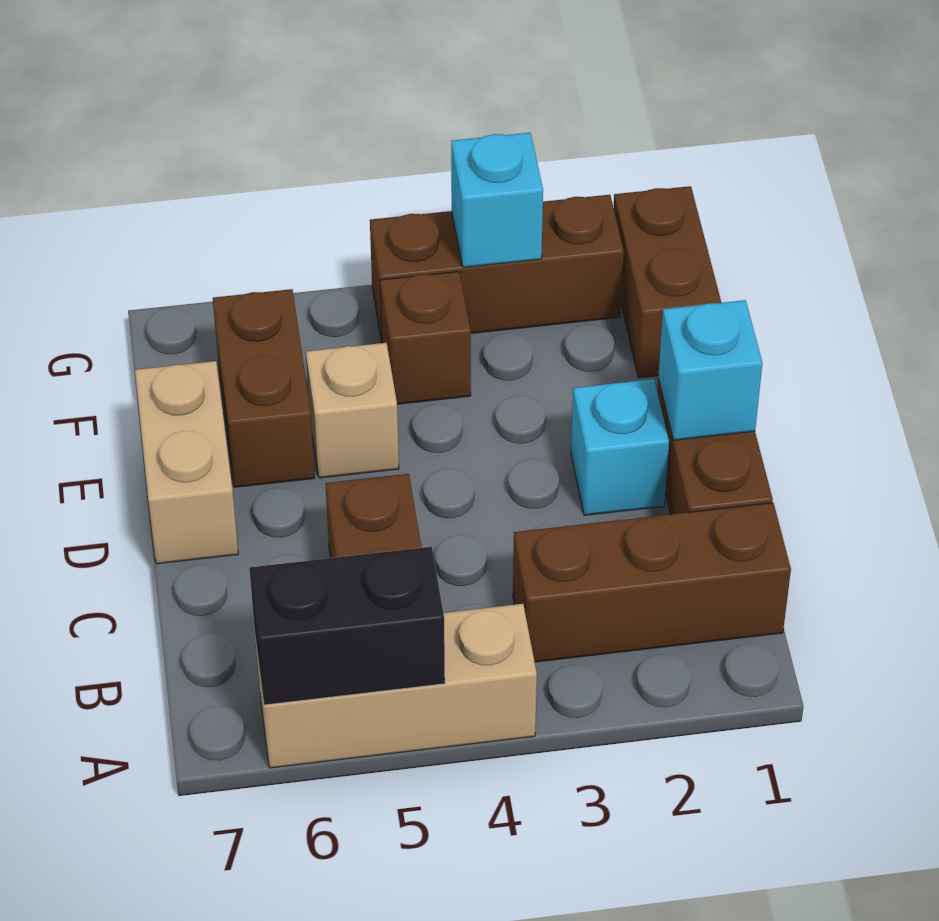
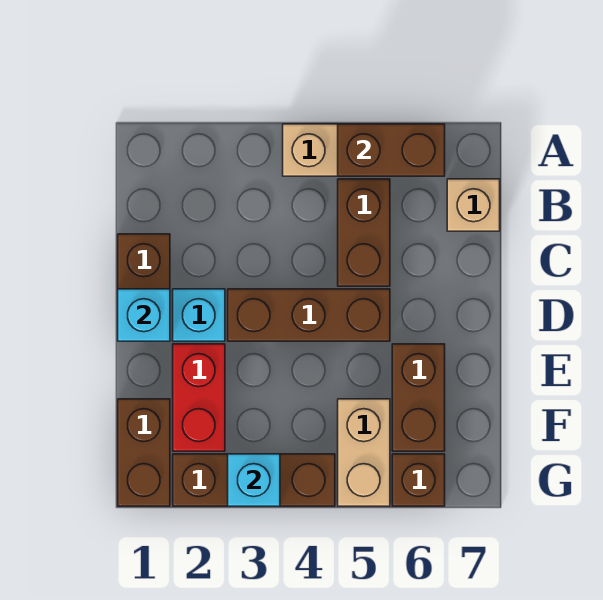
black brick A5:A6 level 2 -> brown brick A5:A6 level 2
brown brick B1:B3 level 1 -> brown brick D3:D5 level 1
tan brick D7:E7 level 1 -> tan brick F5:G5 level 1
none -> red brick E2:F2 level 1
tan brick E5 level 1 -> tan brick B7 level 1
brown brick F4 level 1 -> brown brick G6 level 1

